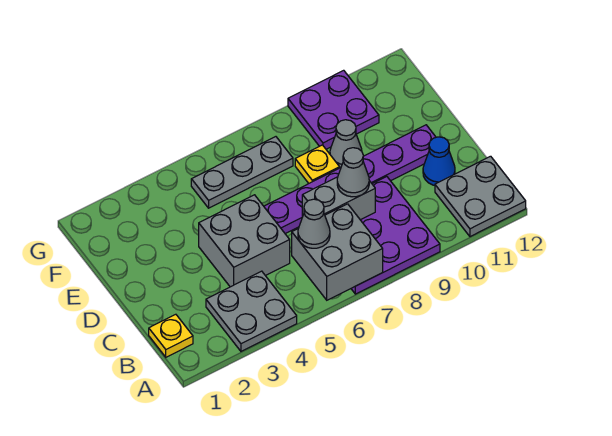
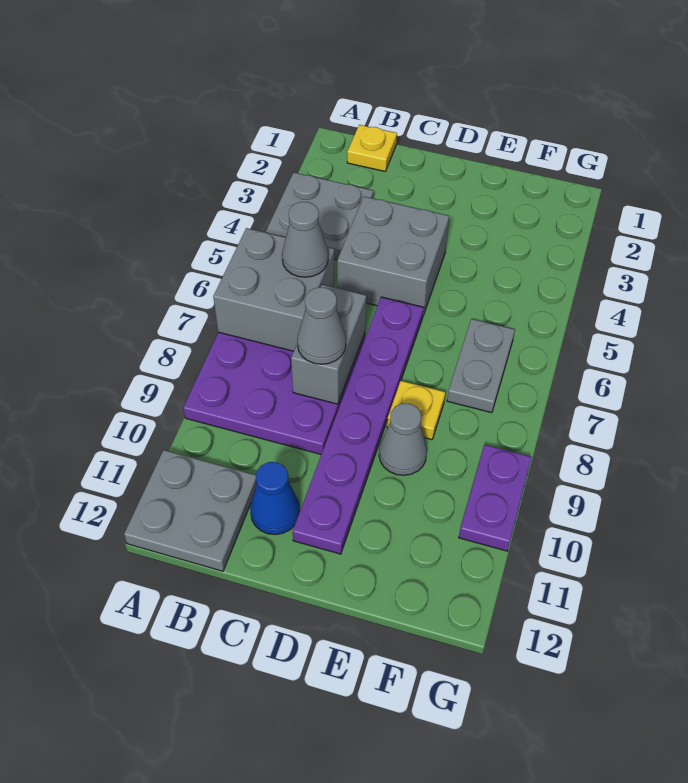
grey plate F5:F7 level 1 -> grey plate F6:F7 level 1
purple plate F9:G10 level 1 -> purple plate G9:G10 level 1

